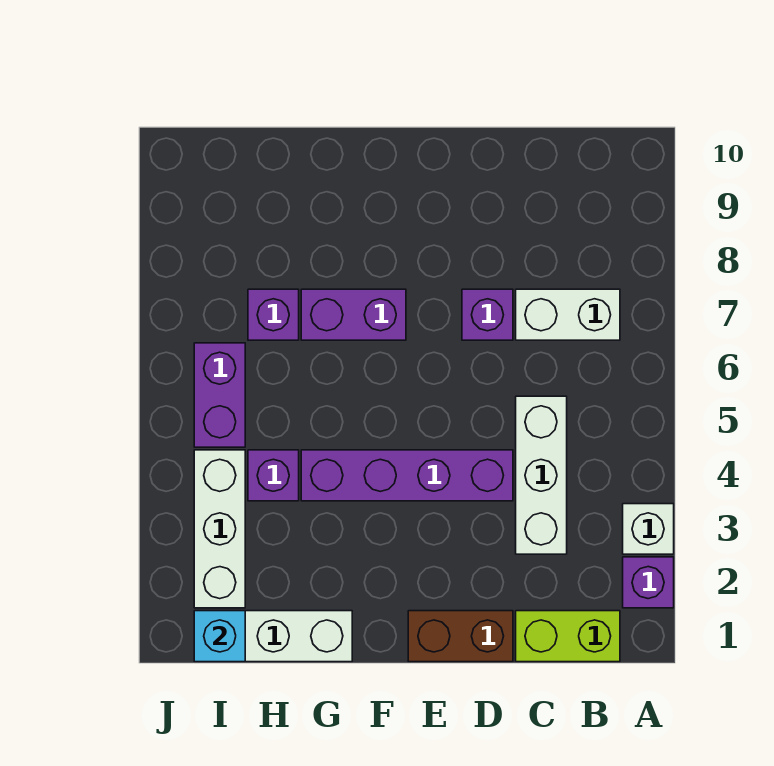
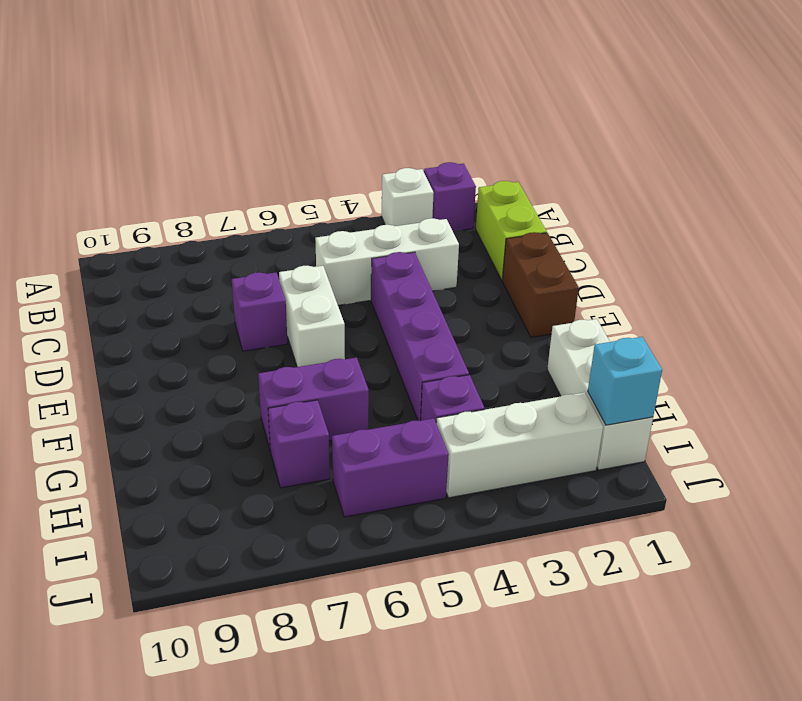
white brick B7:C7 level 1 -> white brick D6:E6 level 1
purple brick F7:G7 level 1 -> purple brick G6:G7 level 1

